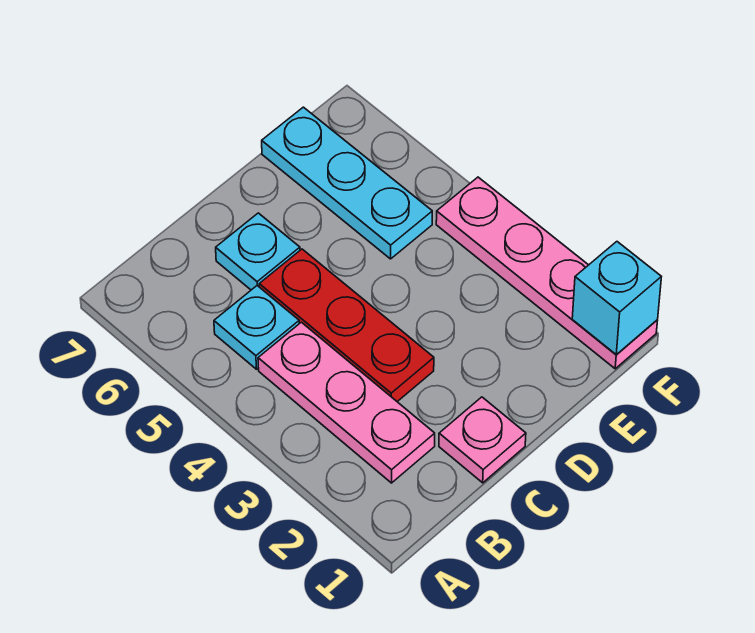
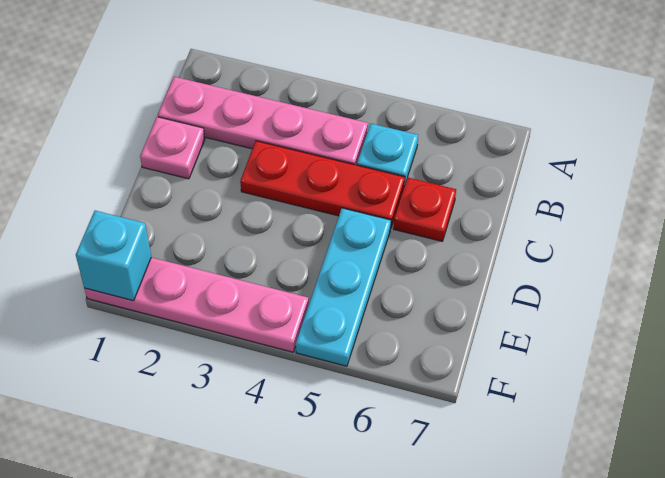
pink plate B2:B4 level 1 -> pink plate B1:B4 level 1
cyan plate C6 level 1 -> red plate C6 level 1
cyan plate E5:E7 level 1 -> cyan plate D5:F5 level 1

